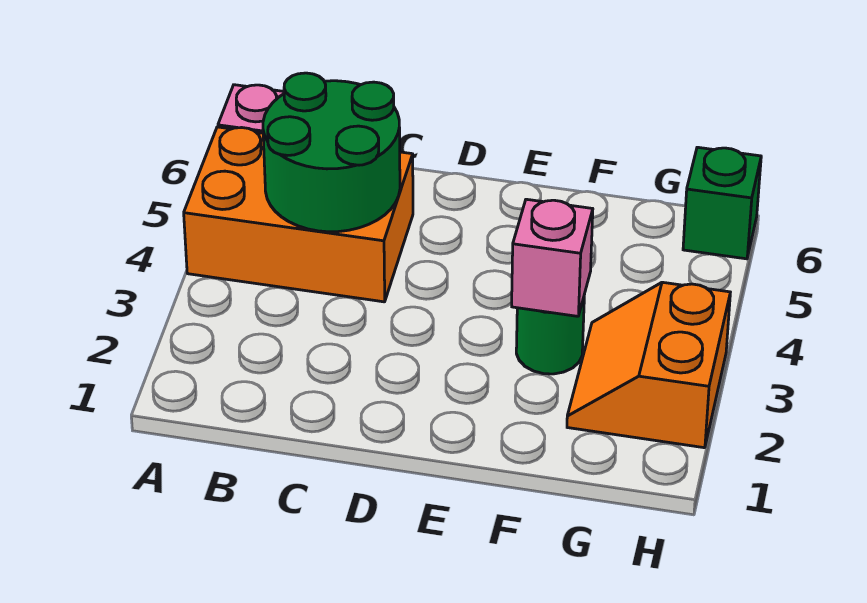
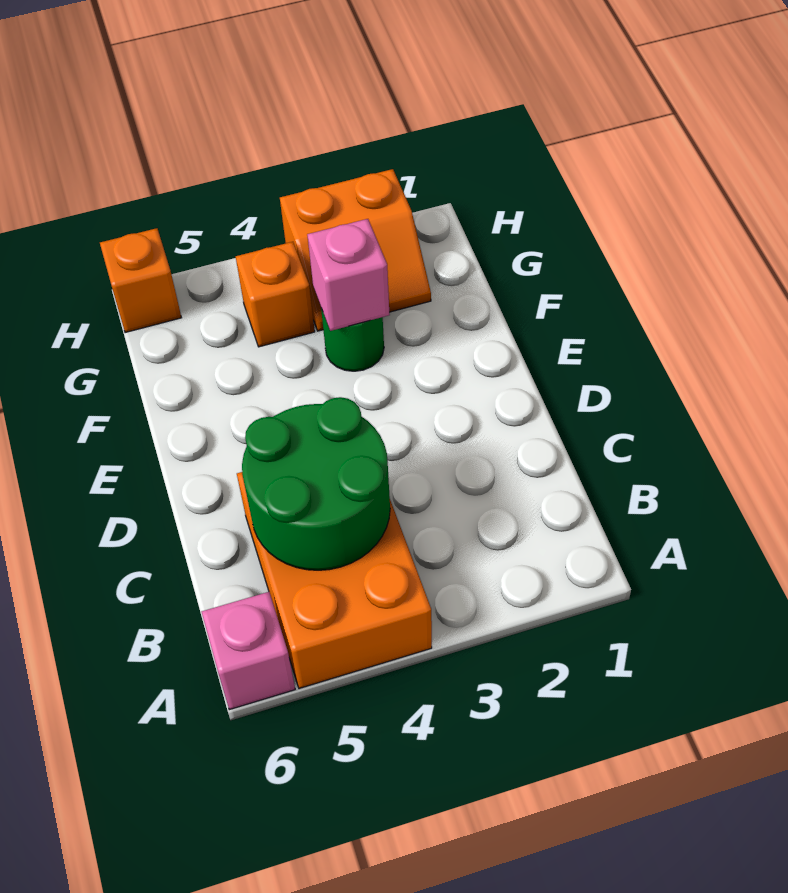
none -> orange brick G4 level 1
green brick H6 level 1 -> orange brick H6 level 1

